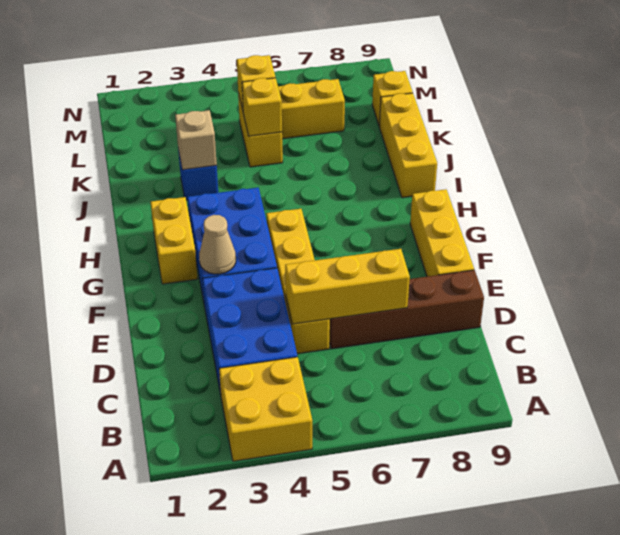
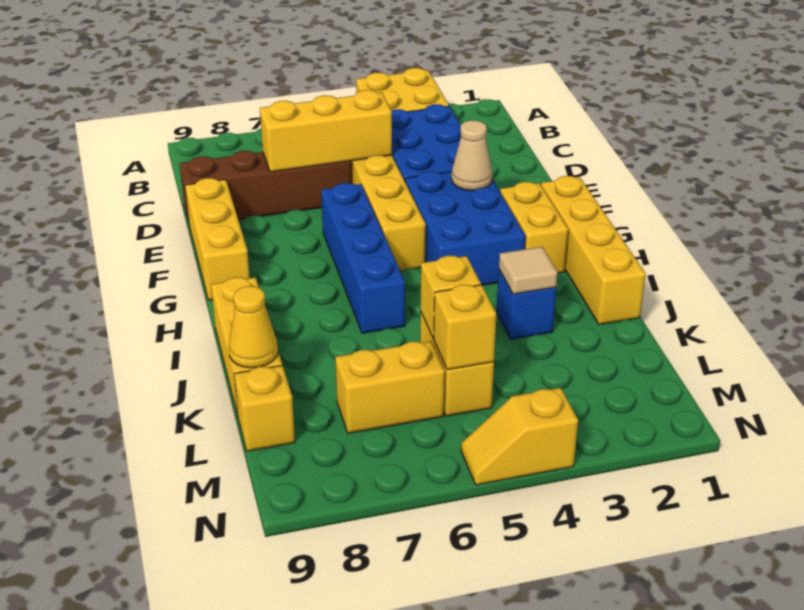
none -> blue brick F6:I6 level 1
none -> yellow brick G1:J1 level 1
tan brick J3 level 2 -> tan tile J3 level 2
none -> yellow cone K9 level 2
none -> yellow slope N4:N5 level 1 top 4

